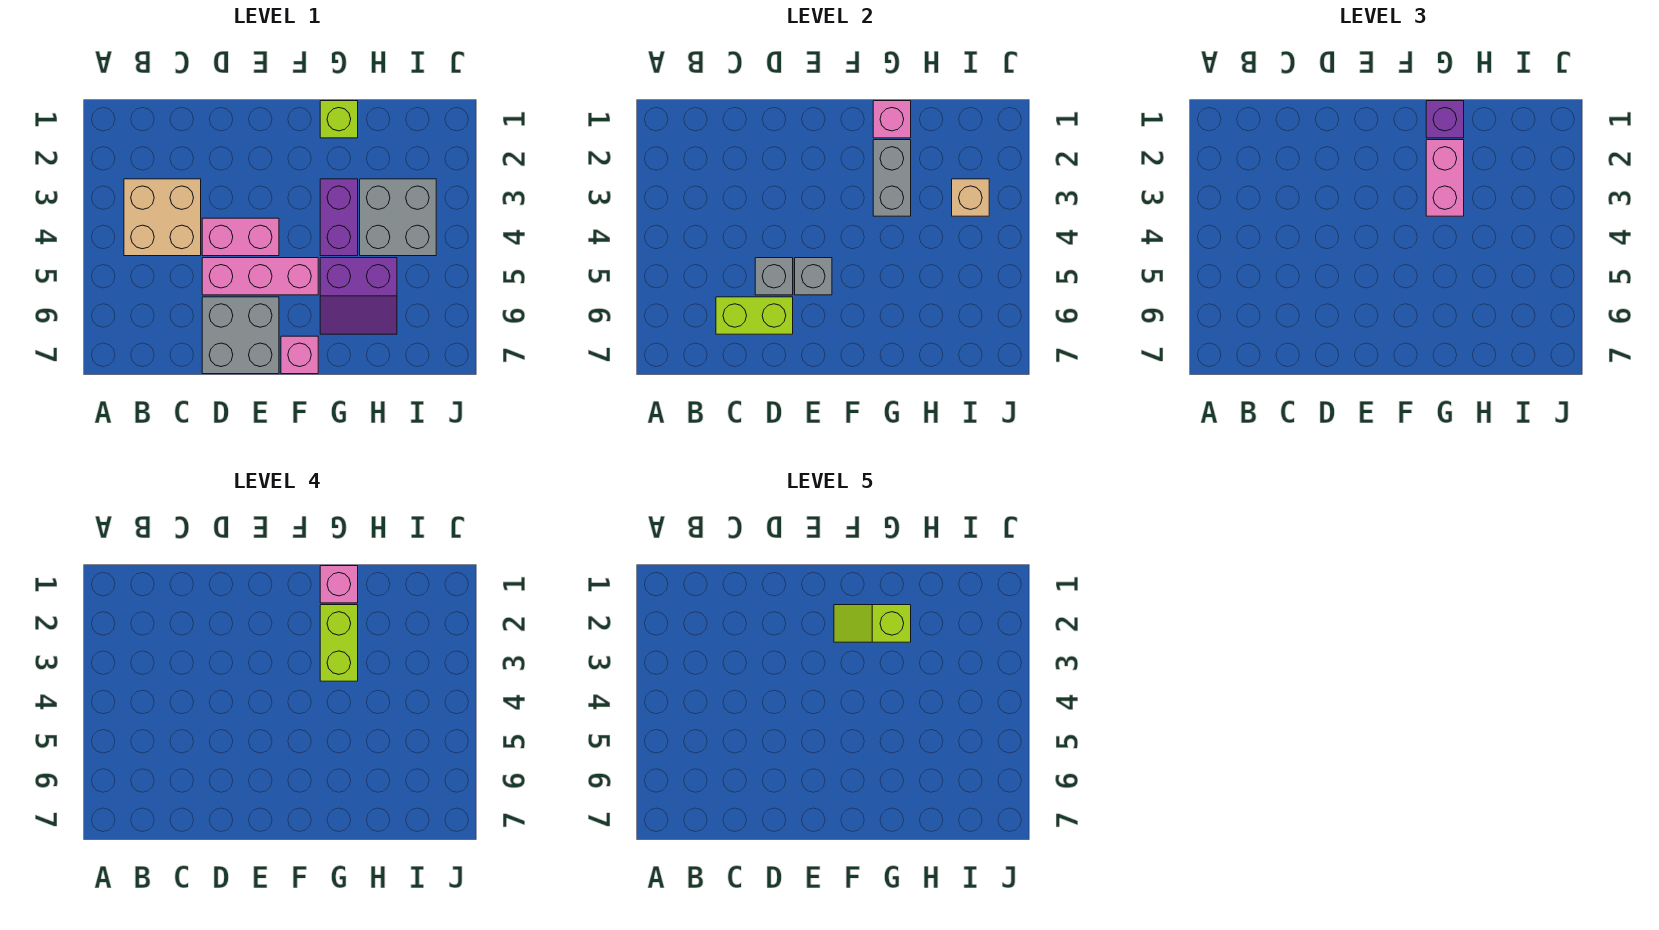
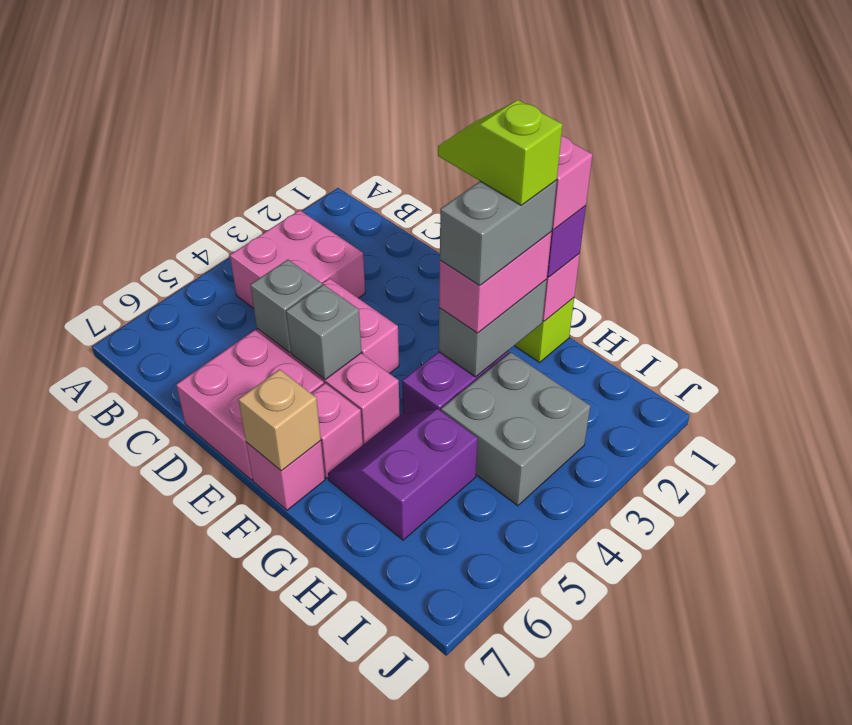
tan brick B3:C4 level 1 -> pink brick B3:C4 level 1
lime brick C6:D6 level 2 -> none
grey brick D6:E7 level 1 -> pink brick D6:E7 level 1
none -> pink brick F6 level 1
lime brick G2:G3 level 4 -> grey brick G2:G3 level 4
purple slope G5:H6 level 1 top 5 -> purple slope G5:H6 level 1 top H
tan brick I3 level 2 -> tan brick F7 level 2

